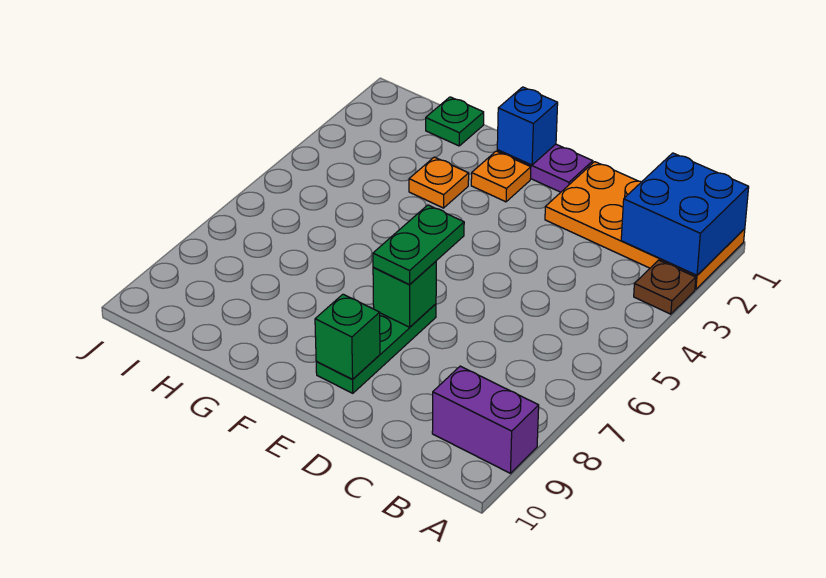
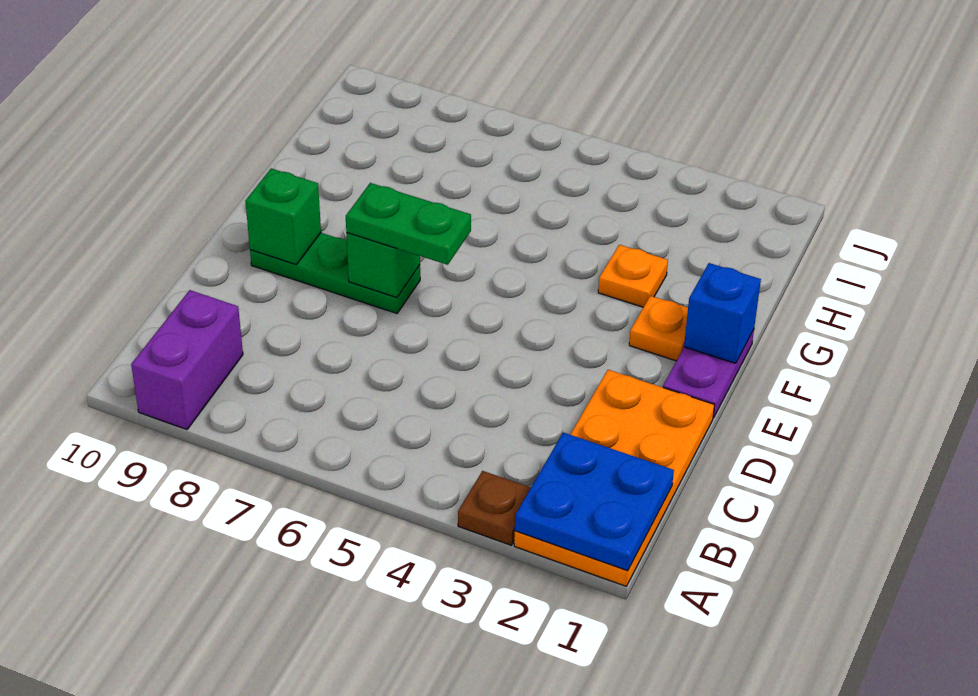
blue brick A1:B2 level 2 -> blue plate A1:B2 level 2
green plate H1 level 1 -> none

